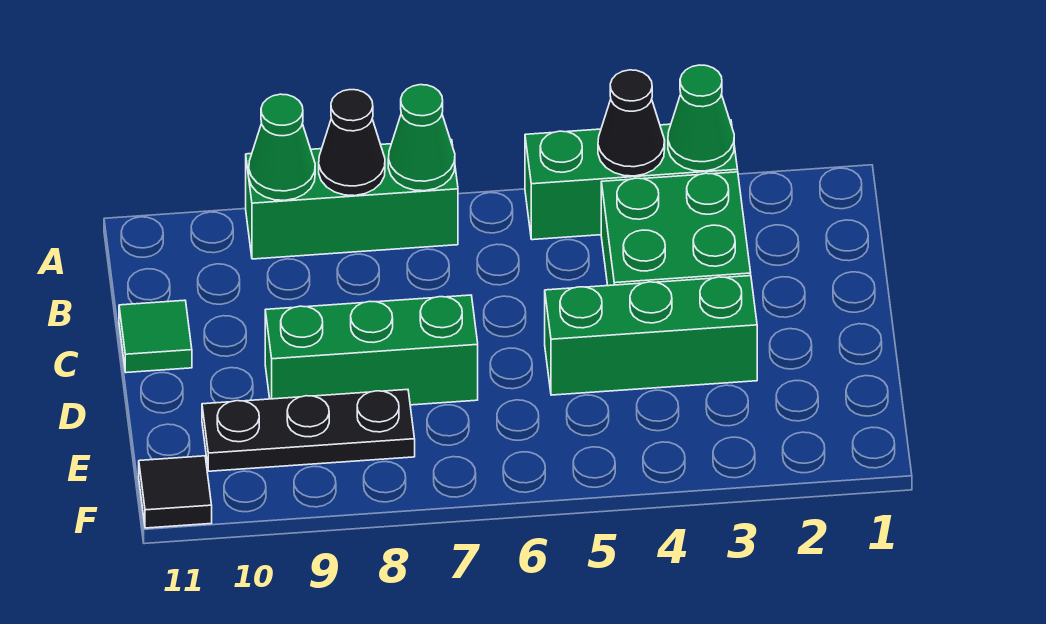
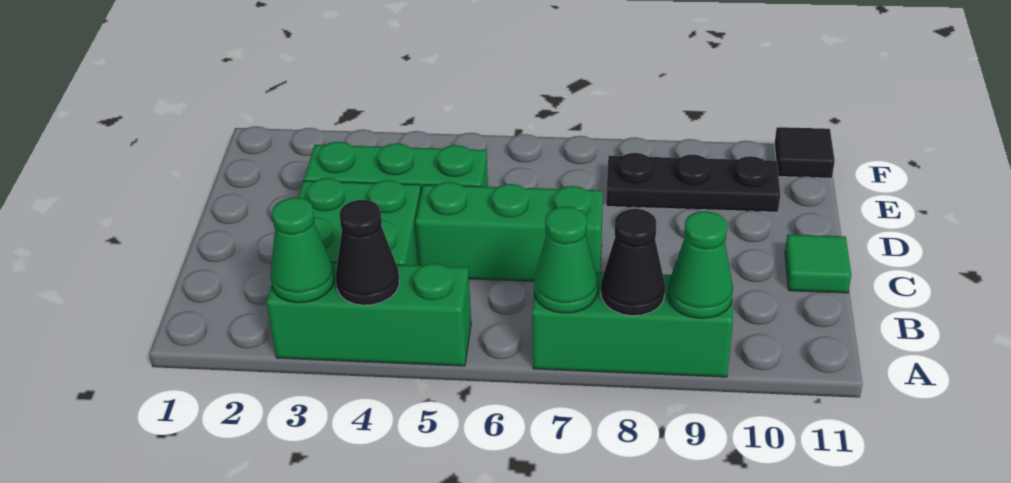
green brick D7:D9 level 1 -> green brick C5:C7 level 1

